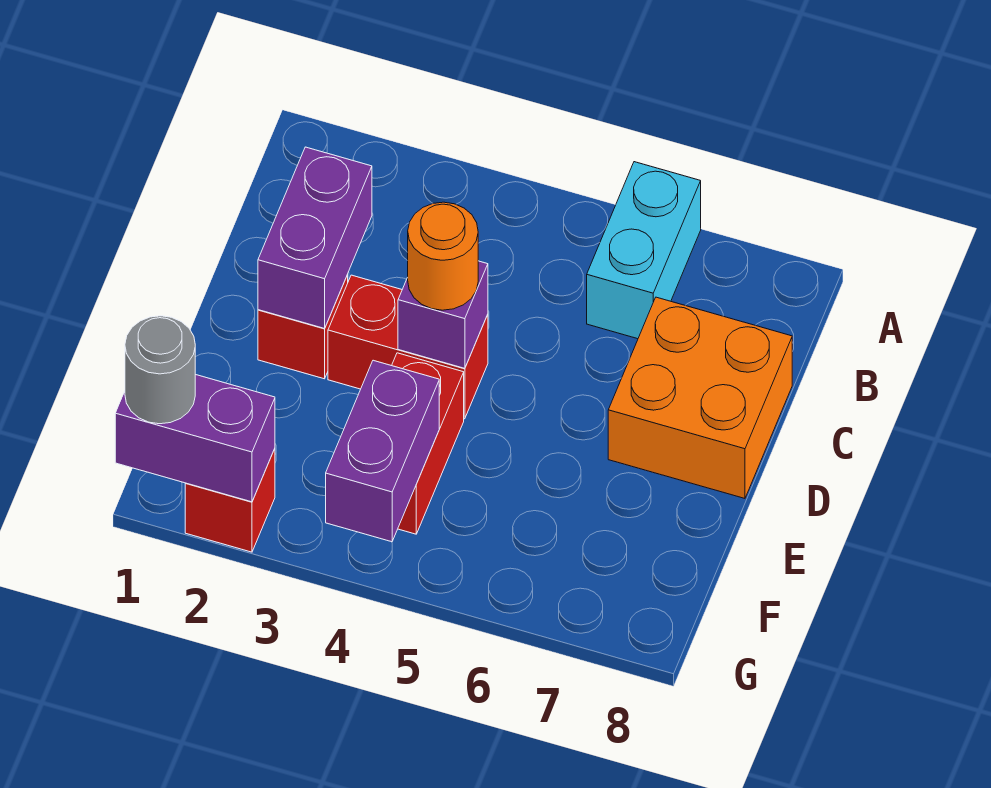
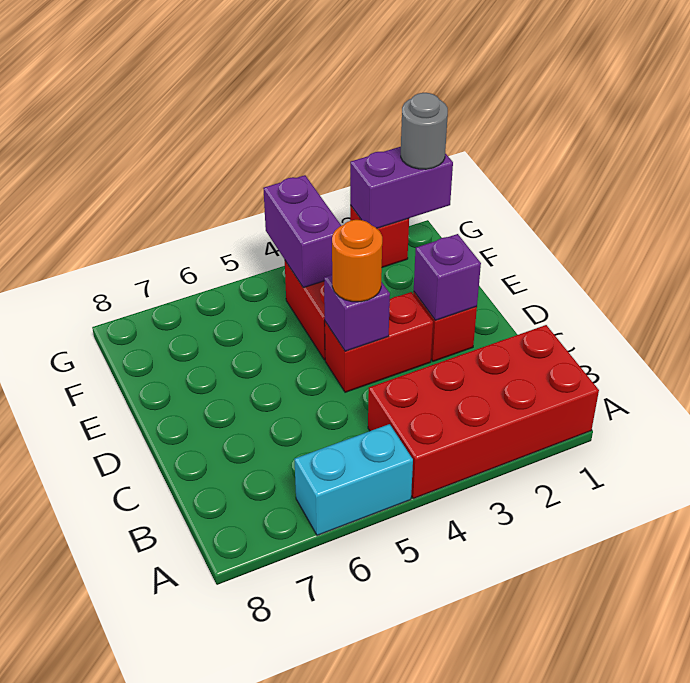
none -> red brick A1:B4 level 1
cyan brick A6:B6 level 1 -> cyan brick A5:A6 level 1
purple brick C2:D2 level 2 -> purple brick D2 level 2
orange brick C7:D8 level 1 -> none

